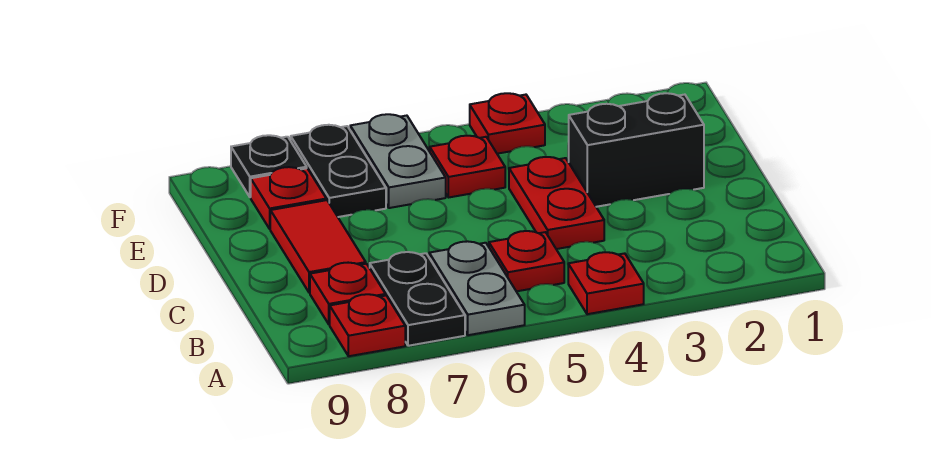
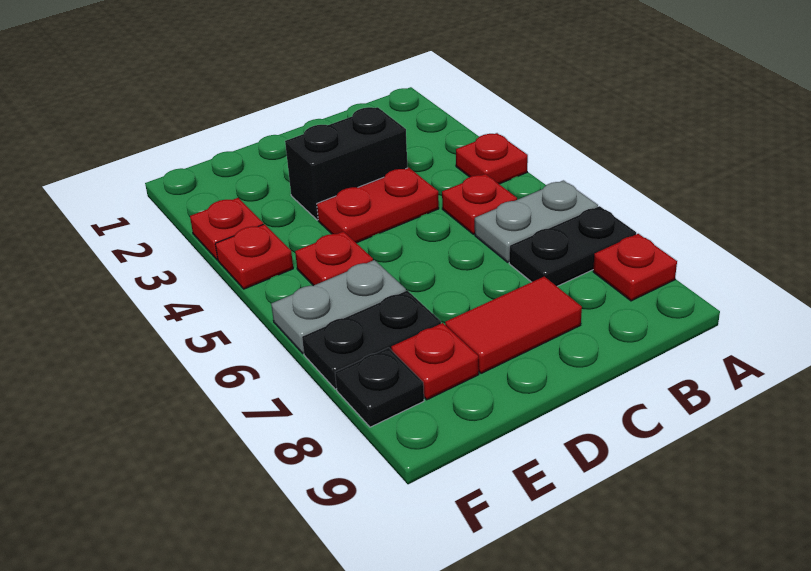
red plate B8 level 1 -> red plate F3 level 1
black brick D2:D3 level 1 -> black brick C3:D3 level 1

